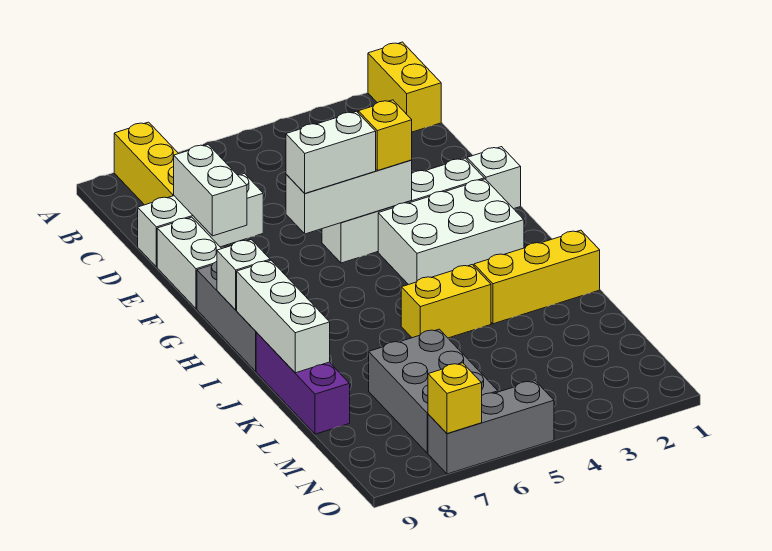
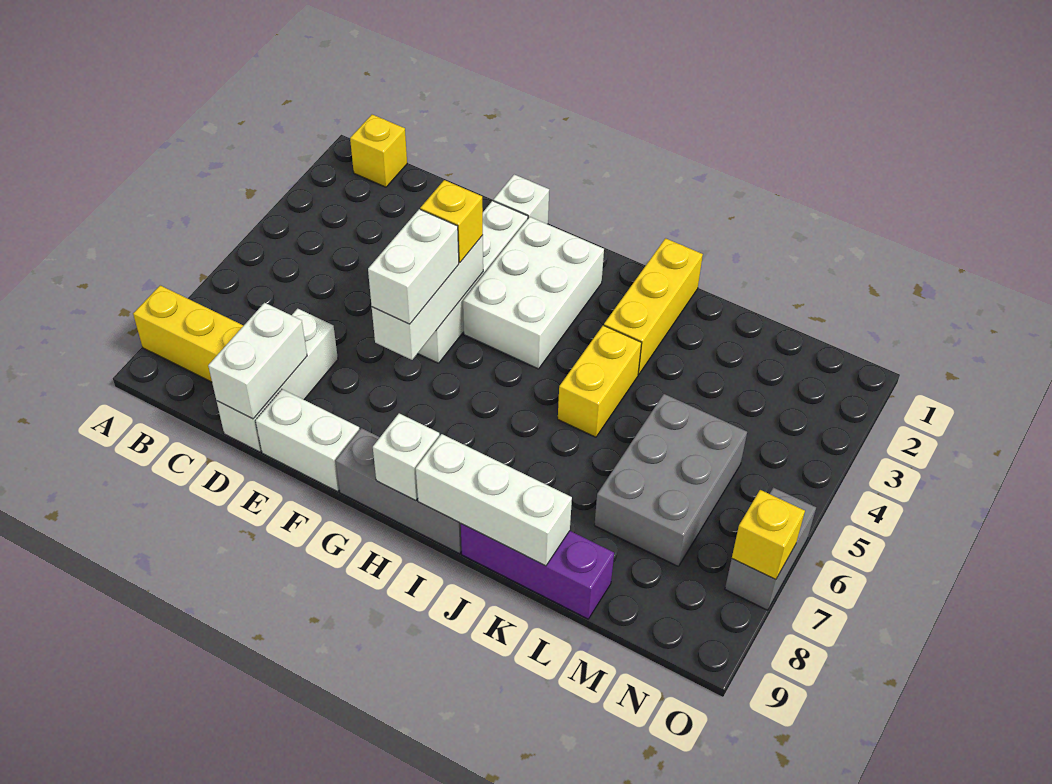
yellow brick A1:B1 level 1 -> yellow brick B1 level 1
white brick D8:E8 level 2 -> white brick D8:D9 level 2
grey brick L6:N7 level 1 -> grey brick L5:M7 level 1
grey brick O5:O7 level 1 -> grey brick O6:O7 level 1

